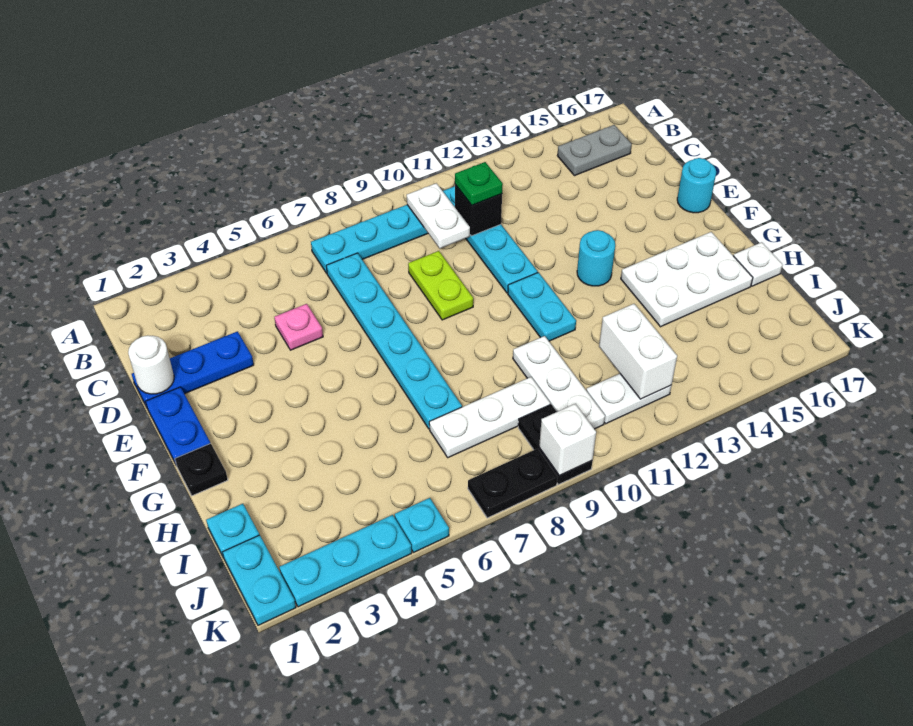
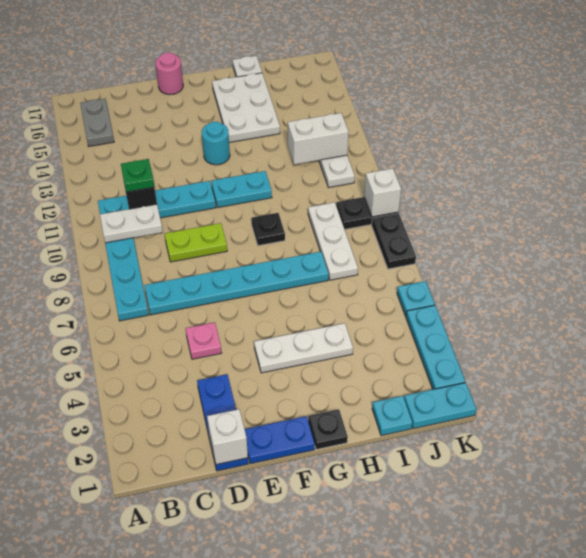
white round brick D1 level 2 -> white brick D1 level 2
cyan round brick E17 level 1 -> pink round brick E17 level 1
none -> black plate G9 level 1
white plate H10:J10 level 1 -> white plate F4:H4 level 1

